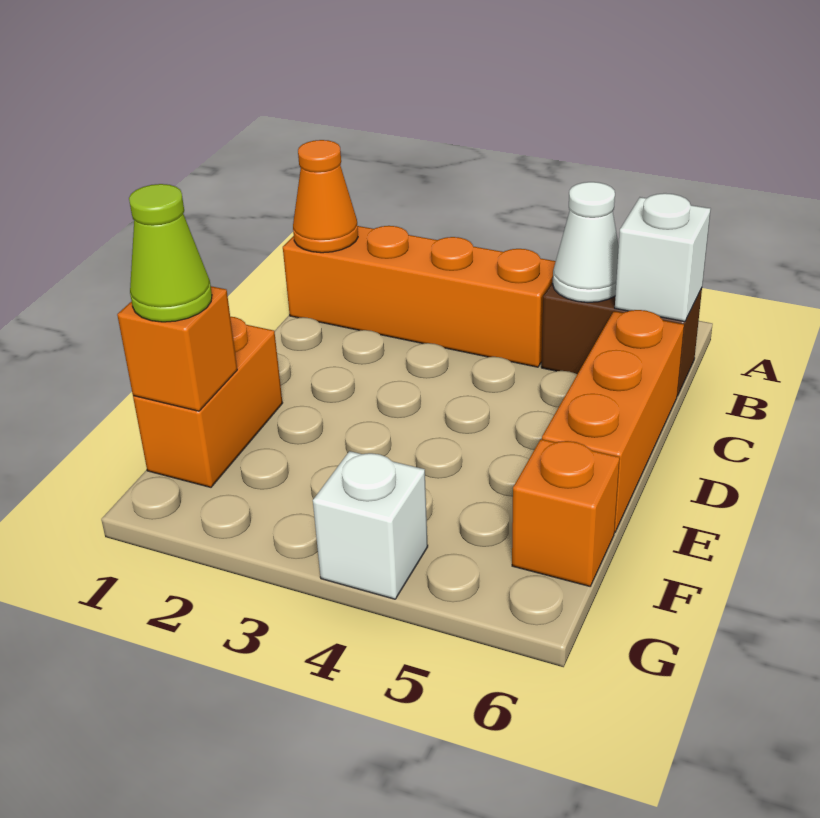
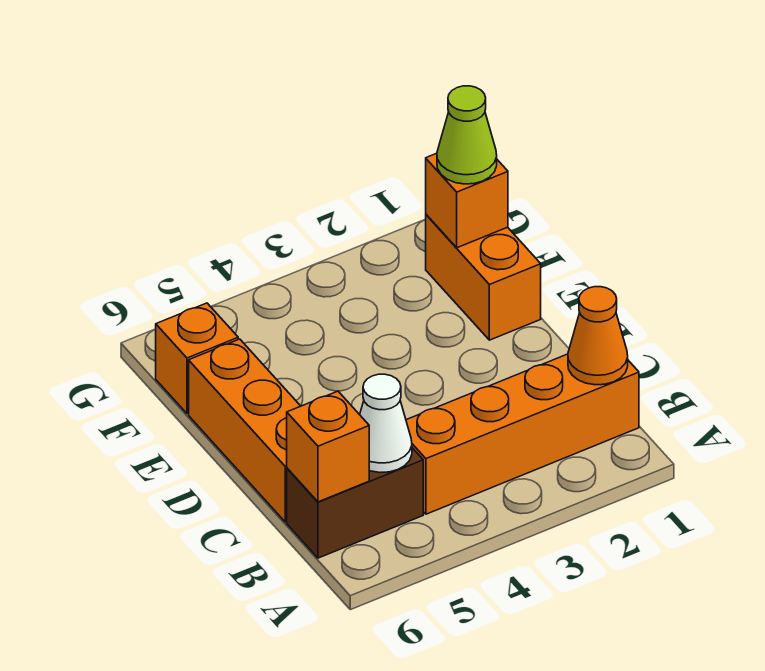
white brick B6 level 2 -> orange brick B6 level 2
white brick G4 level 1 -> none

